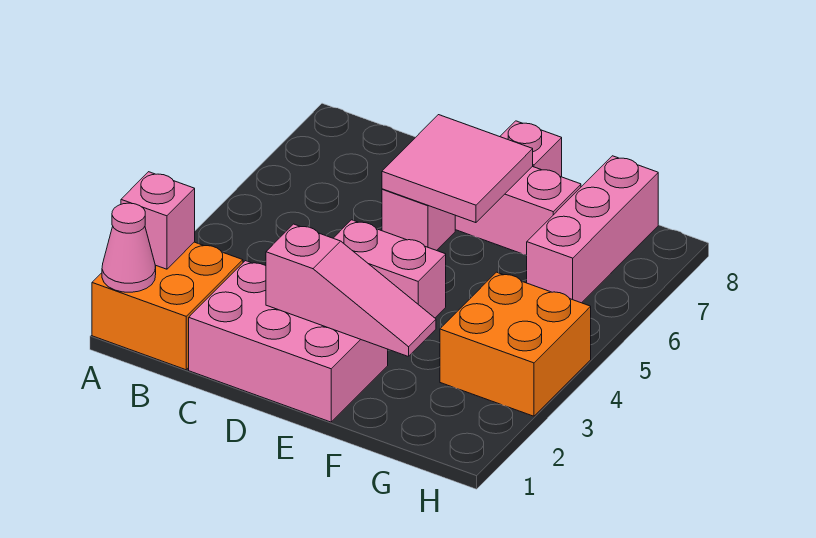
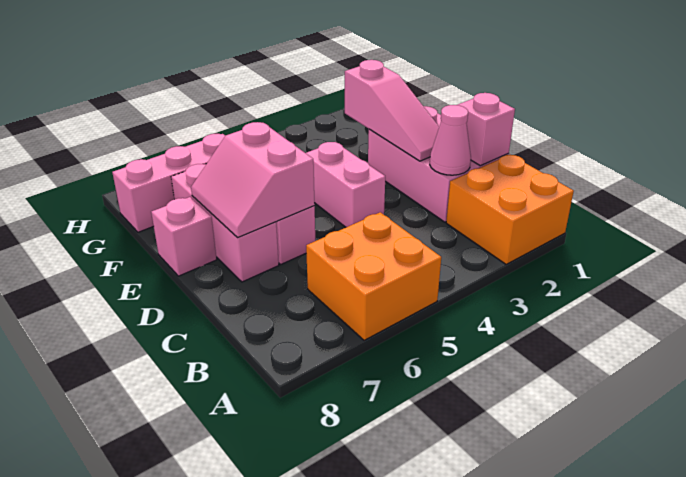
pink cone A1 level 2 -> pink cone C2 level 2
pink brick A2 level 2 -> pink brick C1 level 2
pink slope D2:F2 level 2 top D -> pink slope D2:F2 level 2 top F
pink tile D6:E7 level 2 -> pink slope D6:E7 level 2 top 6
orange brick G3:H4 level 1 -> orange brick A5:B6 level 1

